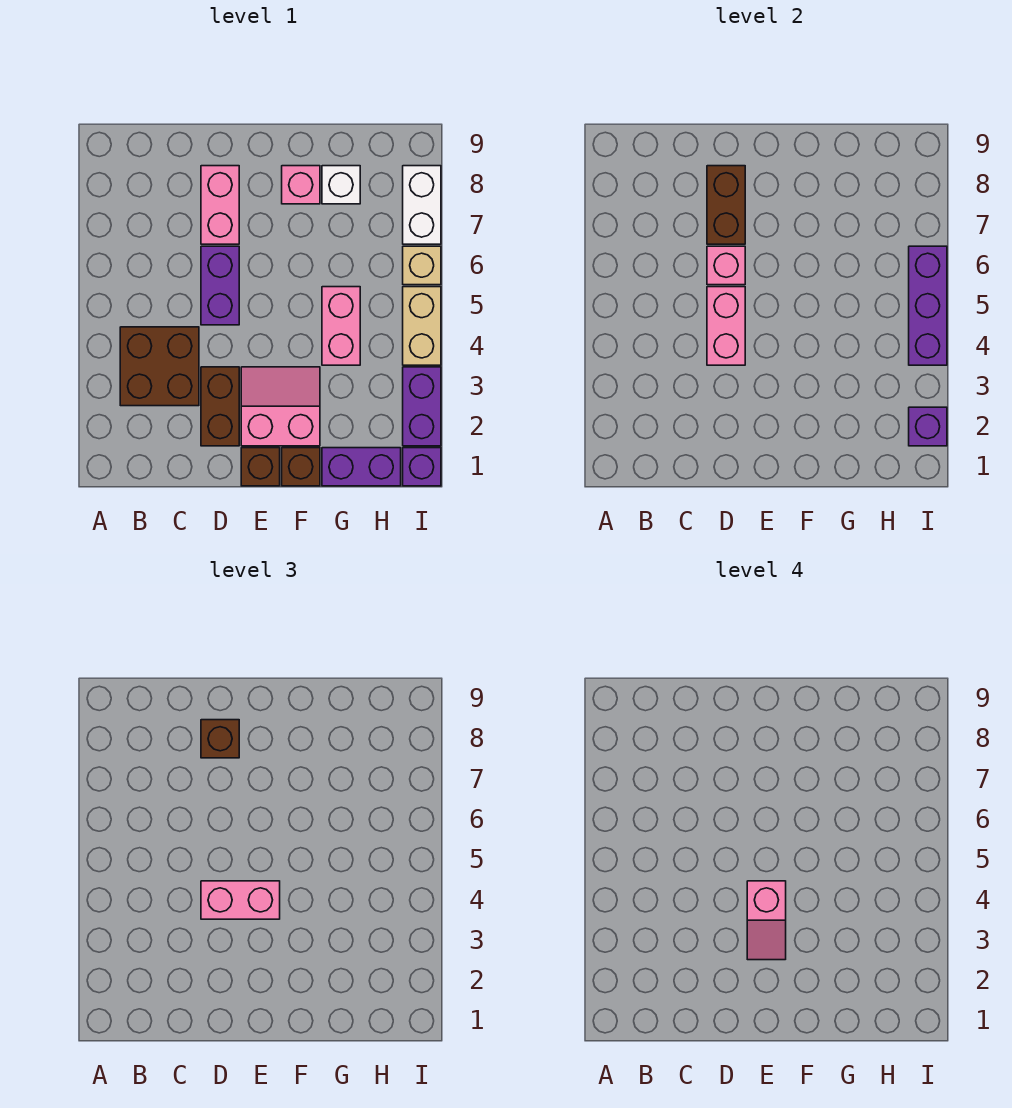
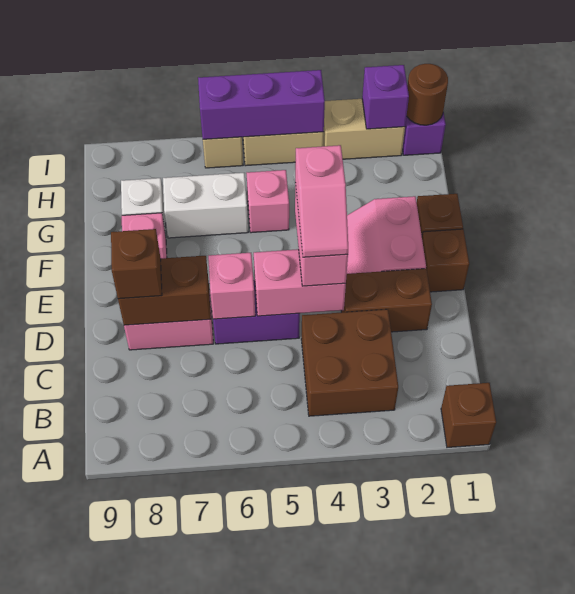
none -> brown brick A1 level 1
pink slope E3:E4 level 4 top 4 -> pink slope D4:E4 level 4 top E
purple brick G1:H1 level 1 -> none
pink brick G4:G5 level 1 -> pink brick G5 level 1
none -> brown round brick I1 level 2
purple brick I2:I3 level 1 -> tan brick I2:I3 level 1
white brick I7:I8 level 1 -> white brick G6:G7 level 1

